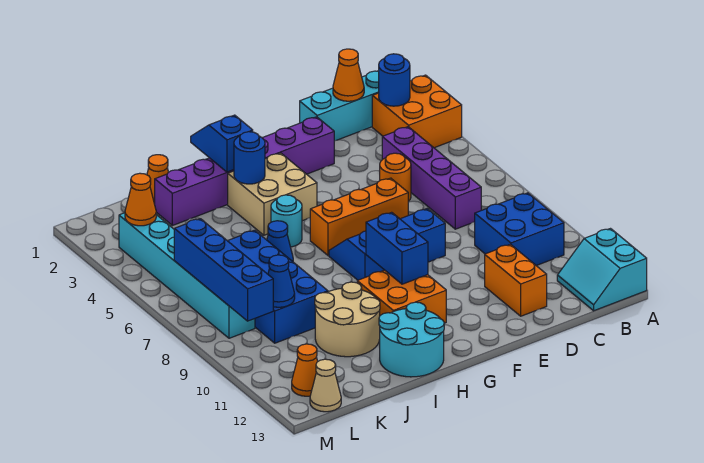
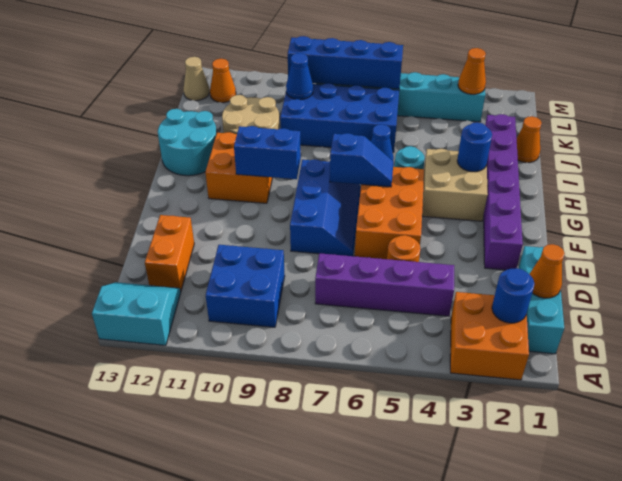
orange brick D11:D12 level 1 -> orange brick C12:D12 level 1
orange brick E6:G6 level 1 -> orange brick E5:G6 level 1
blue slope H1:H2 level 2 top 2 -> blue slope G6:G7 level 2 top 7

